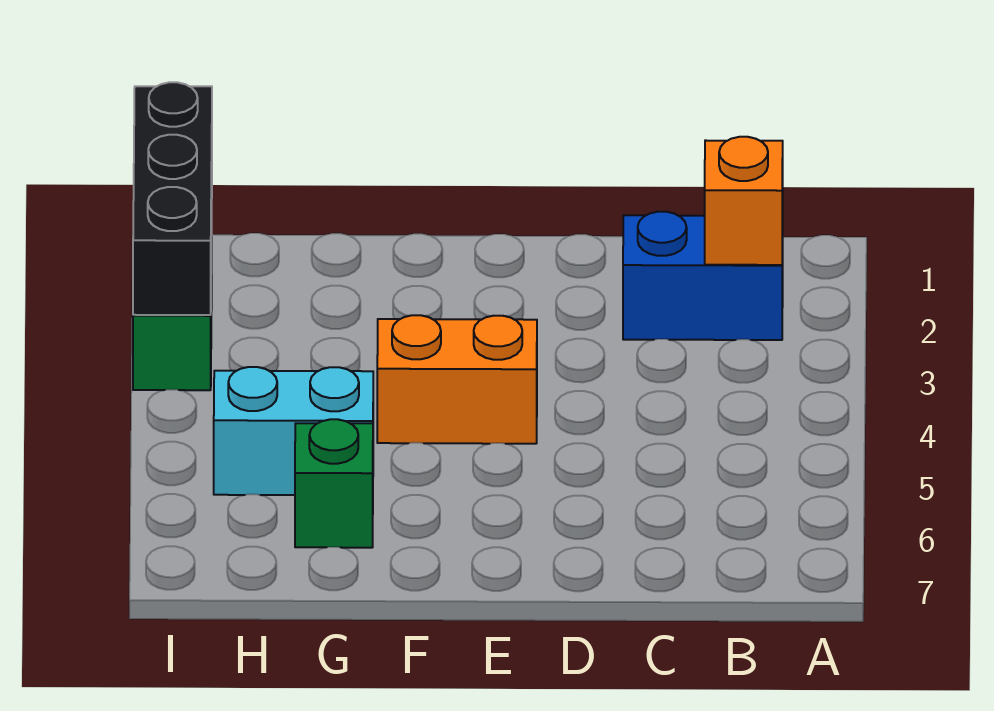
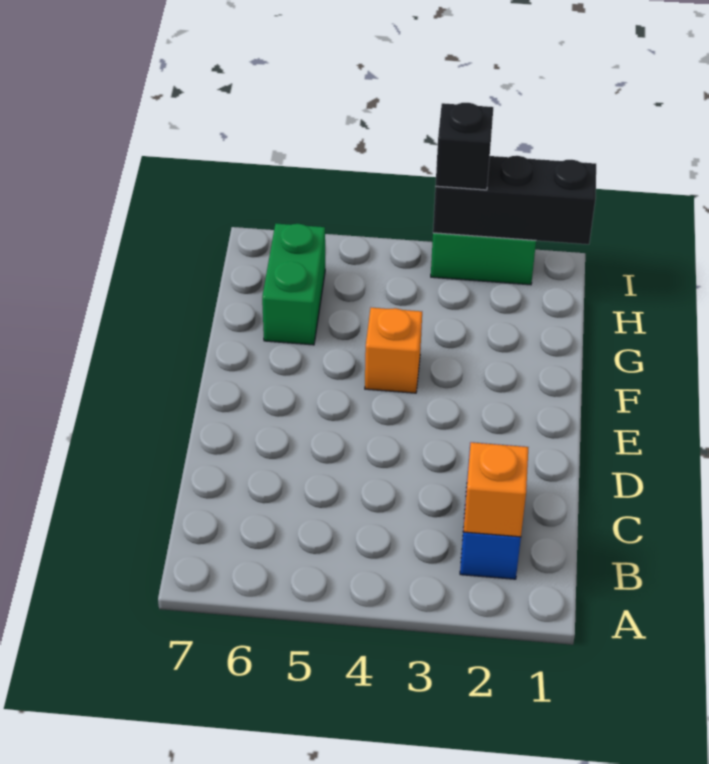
orange brick E4:F4 level 1 -> orange brick F4 level 1
cyan brick G5:H5 level 1 -> none
green brick G6 level 1 -> green brick G6:H6 level 1
none -> black brick I3 level 3

